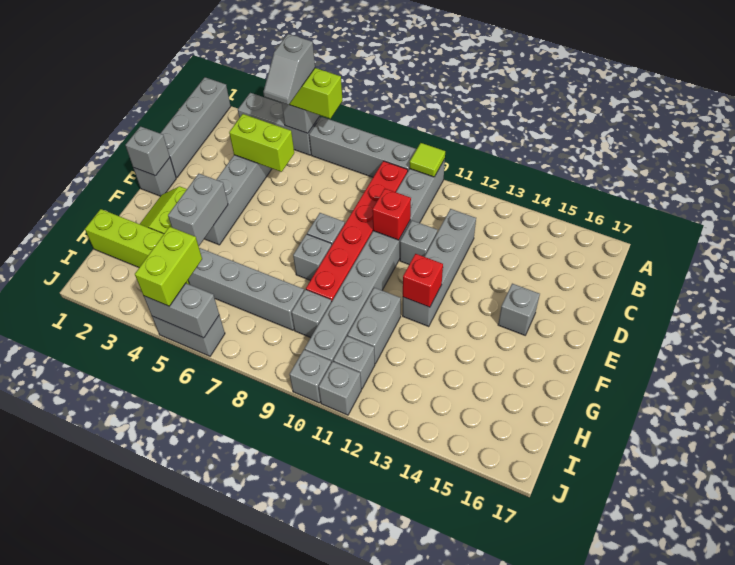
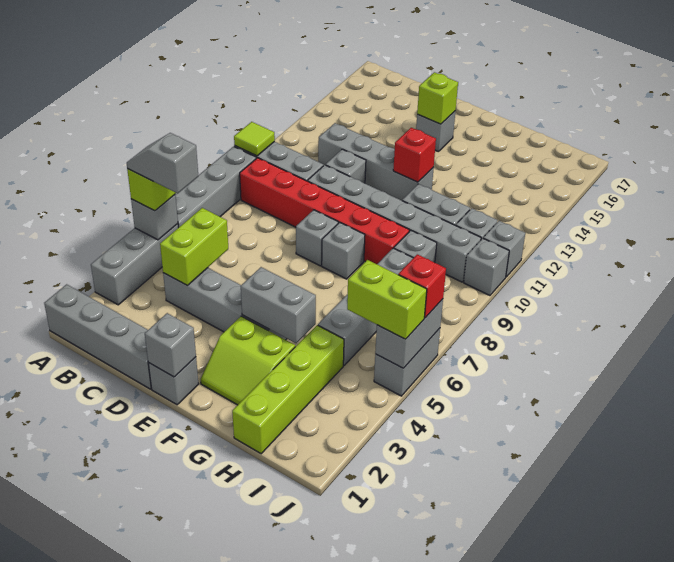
grey slope A5:B5 level 4 top A -> grey slope A5:B5 level 4 top B
red brick D10 level 2 -> red brick J6 level 3
none -> lime brick E15 level 2

